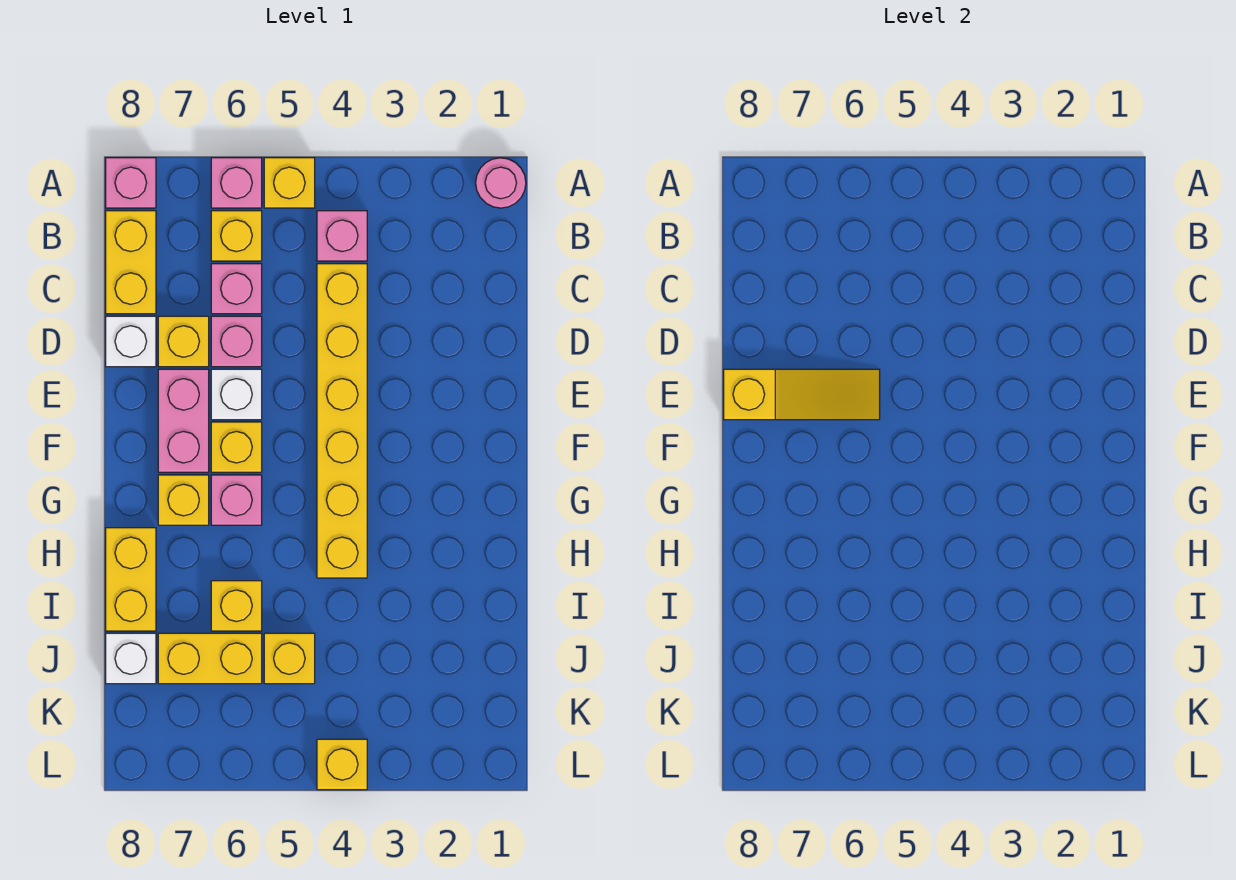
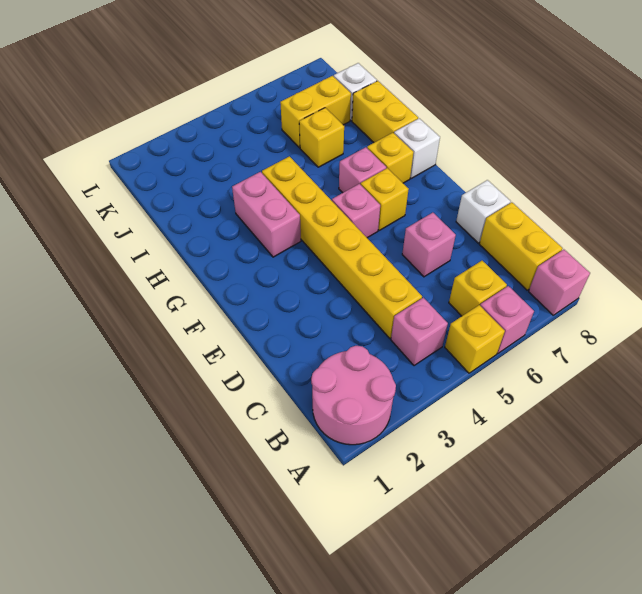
pink round brick A1 level 1 -> pink round brick A1:B2 level 1
pink brick C6 level 1 -> pink brick F5 level 1
yellow brick D7 level 1 -> none
white brick E6 level 1 -> white brick G8 level 1
yellow slope E6:E8 level 2 top 8 -> none
pink brick E7:F7 level 1 -> pink brick G3:H3 level 1
yellow brick J5 level 1 -> none
yellow brick L4 level 1 -> none

